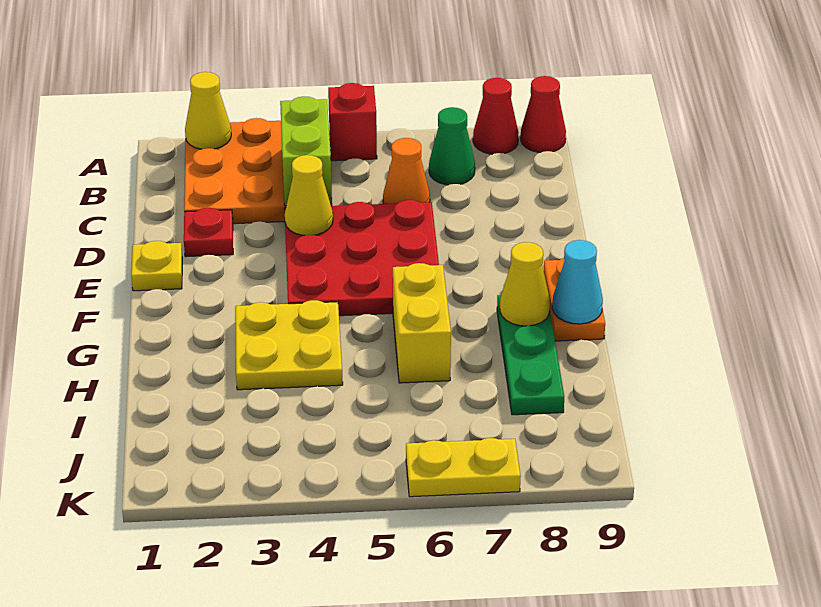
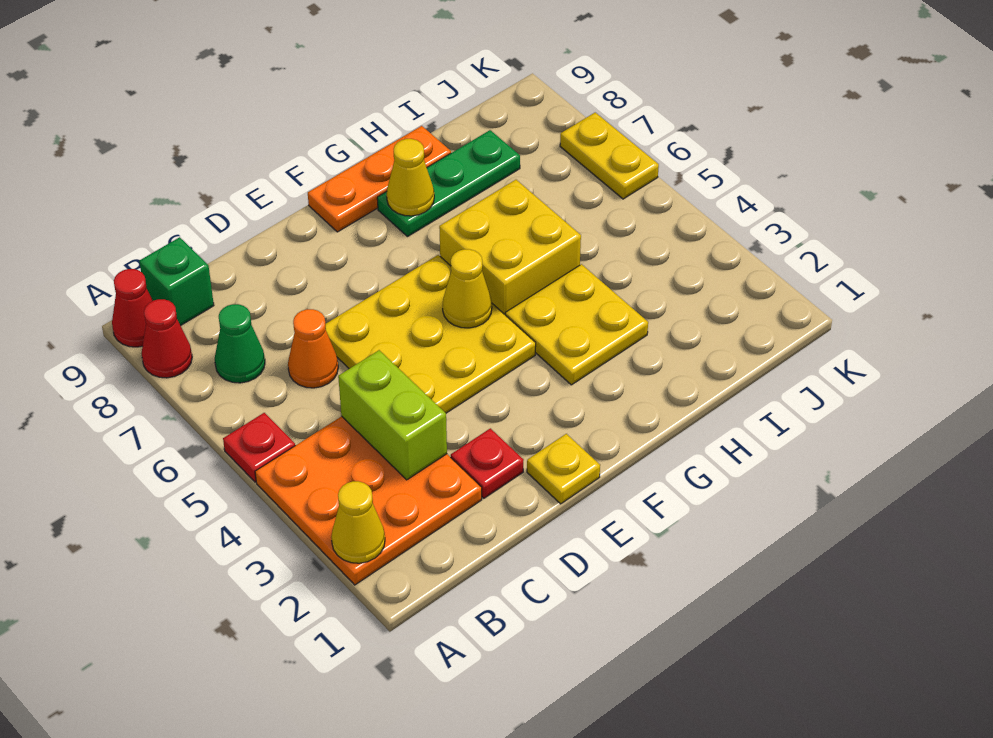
red brick A5 level 1 -> red plate A5 level 1
lime brick B4:C4 level 2 -> lime brick C3:C4 level 2
none -> green brick B9 level 1
red plate D4:F6 level 1 -> yellow plate D4:F6 level 1
yellow cone D4 level 2 -> yellow cone F5 level 2
orange plate F9:G9 level 1 -> orange plate F9:H9 level 1
yellow brick G6:H6 level 1 -> yellow brick G5:H6 level 1
cyan cone G9 level 2 -> none

